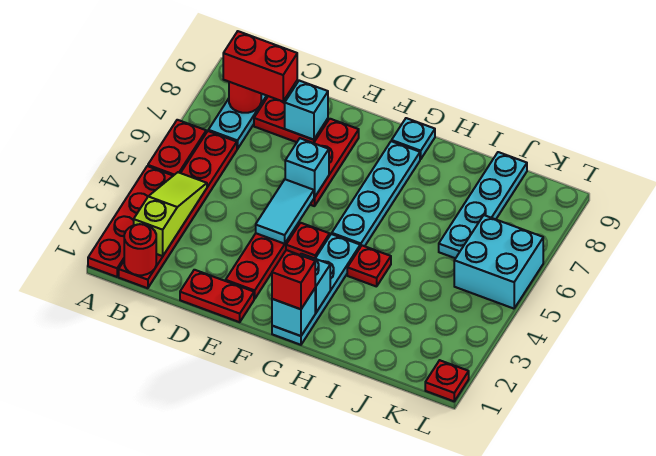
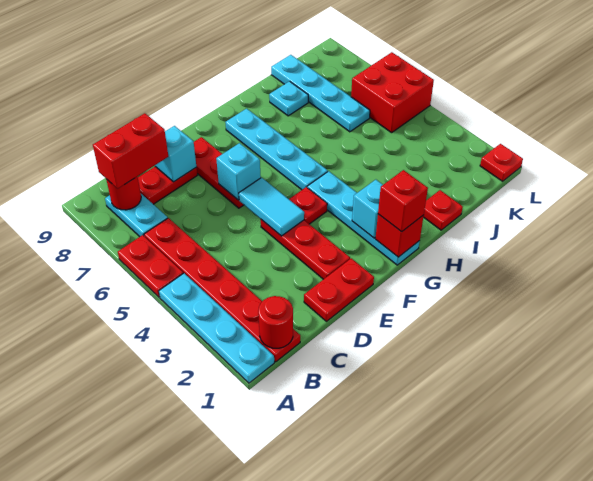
red plate A1:A4 level 1 -> cyan plate A1:A4 level 1
lime slope B2:B4 level 2 top 2 -> none
cyan brick G1 level 2 -> red brick G1 level 2
cyan plate G9 level 1 -> cyan plate I8 level 1
red plate H4 level 1 -> red plate I1 level 1
cyan brick K5:L6 level 1 -> red brick K5:L6 level 1

